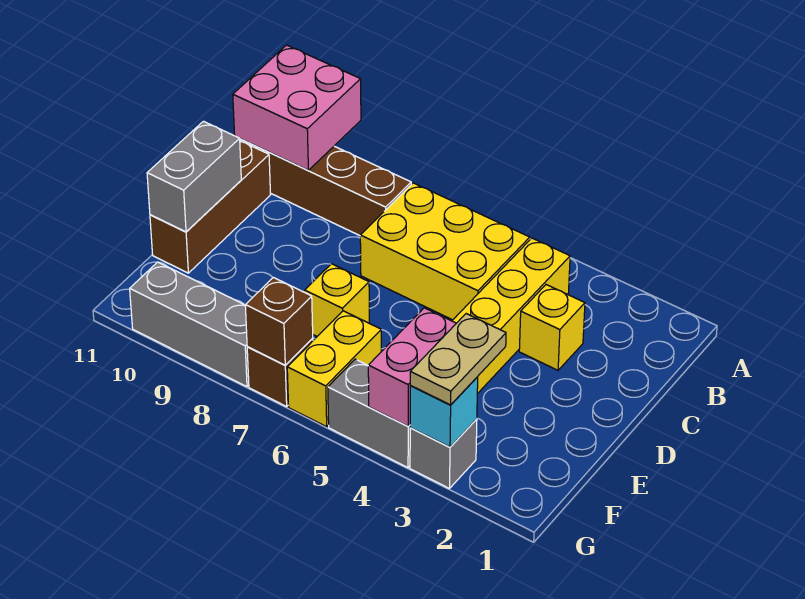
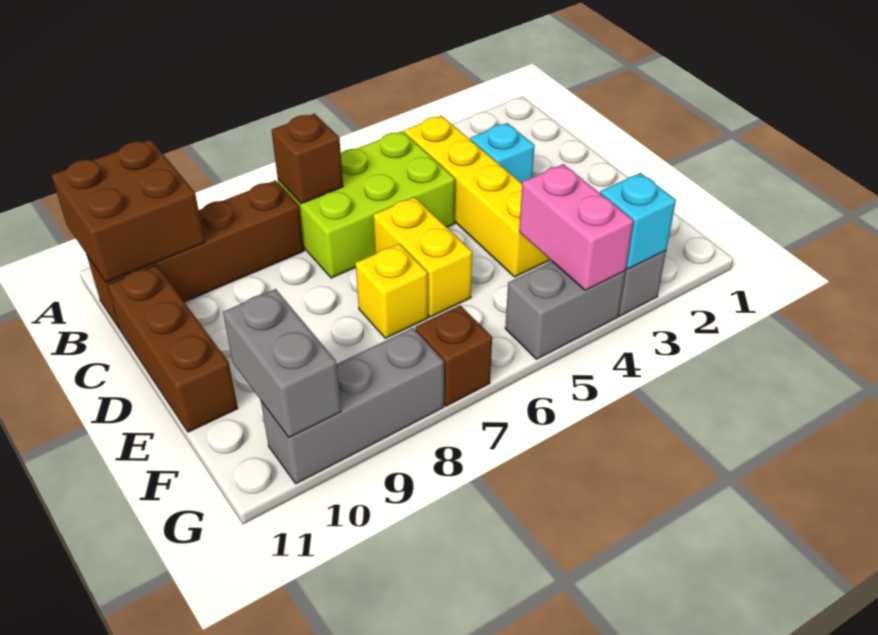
pink brick A10:B11 level 2 -> brown brick A10:B11 level 2
yellow brick B5:C7 level 1 -> lime brick B5:C7 level 1
yellow brick C3 level 1 -> cyan brick C3 level 1
grey brick D11:E11 level 2 -> grey brick F10:G10 level 2
tan plate F3:G3 level 3 -> none
yellow brick F6:G6 level 1 -> yellow brick D6:E6 level 1
brown brick G7 level 2 -> brown brick B7 level 2

